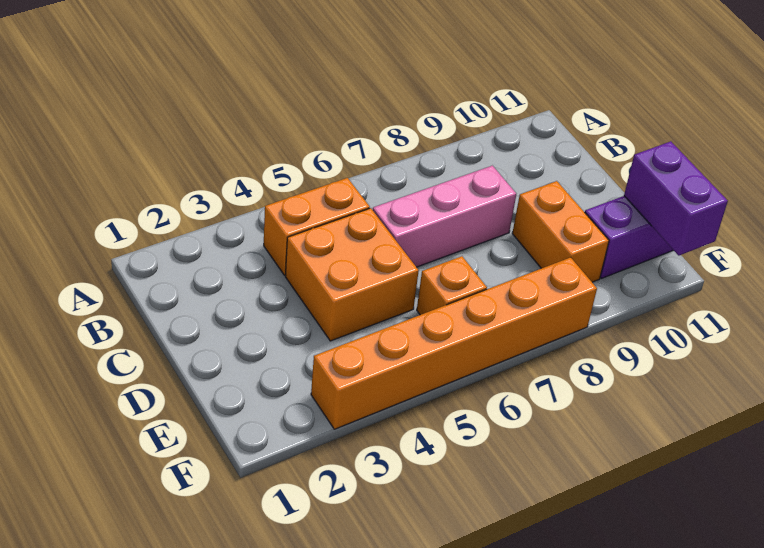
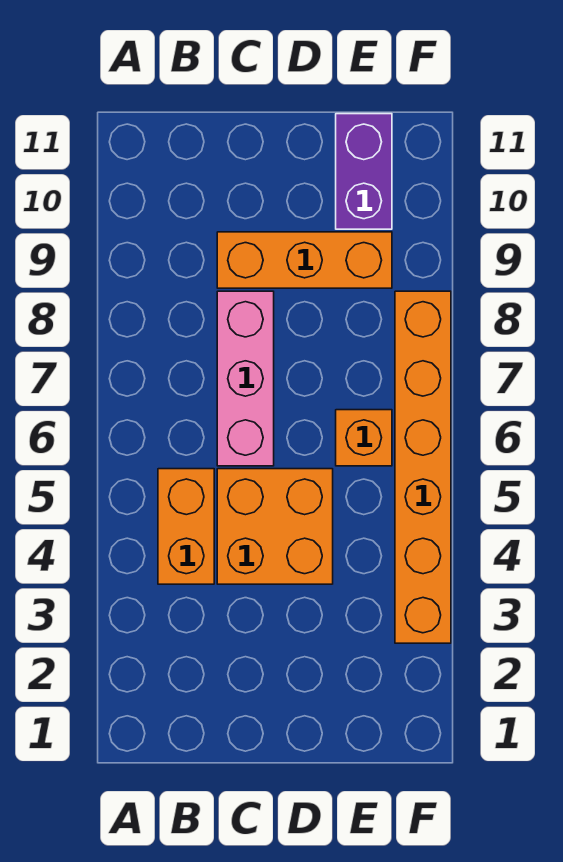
orange brick D9:E9 level 1 -> orange brick C9:E9 level 1
purple brick E11:F11 level 2 -> none

